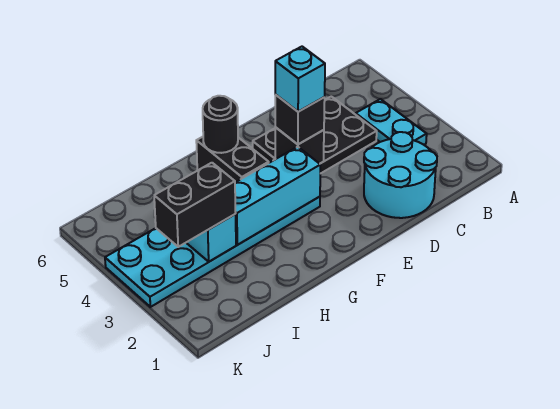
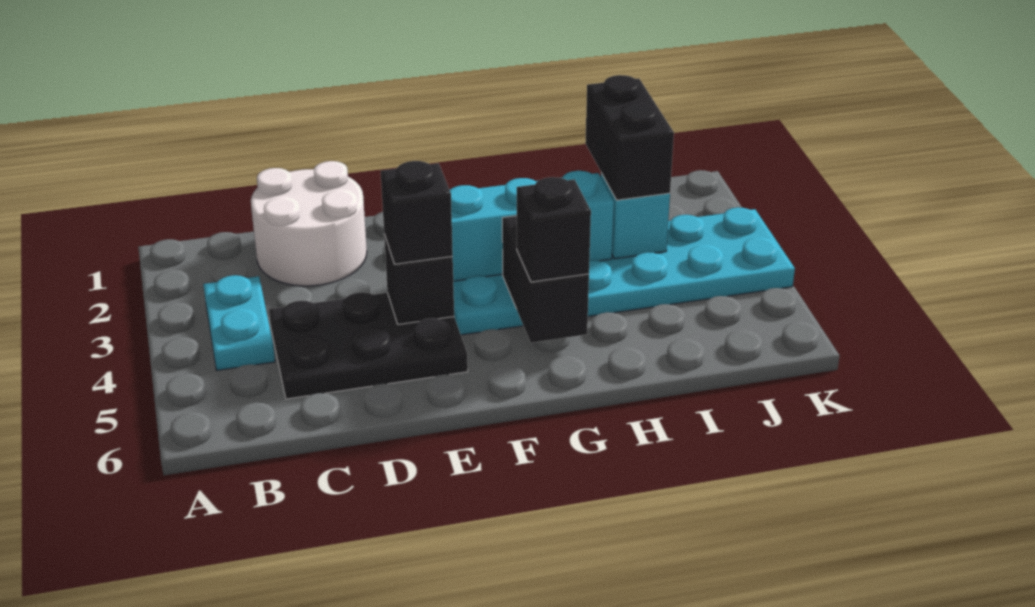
cyan round brick C1:D2 level 1 -> white round brick C1:D2 level 1
cyan brick E4 level 4 -> none
black round brick G5 level 3 -> black brick G5 level 3
black brick I3:J3 level 3 -> black brick I2:I3 level 3

